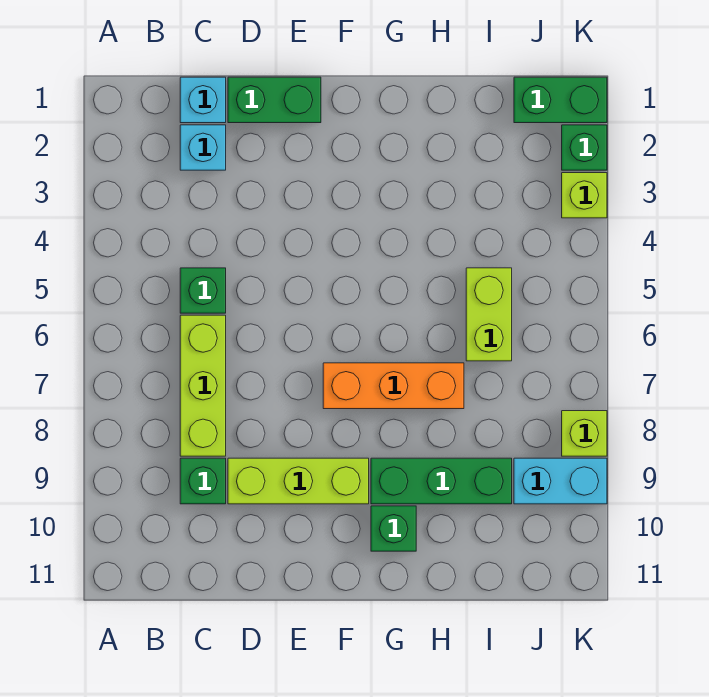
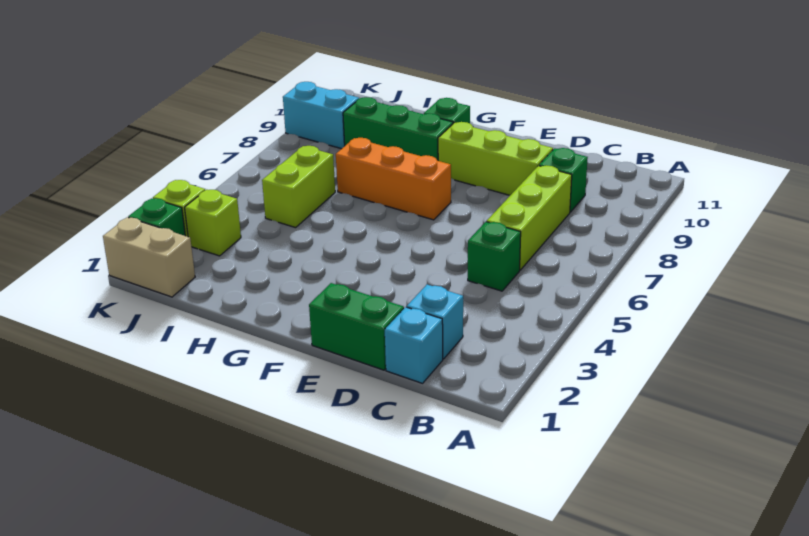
green brick J1:K1 level 1 -> tan brick J1:K1 level 1
lime brick K8 level 1 -> lime brick J3 level 1

